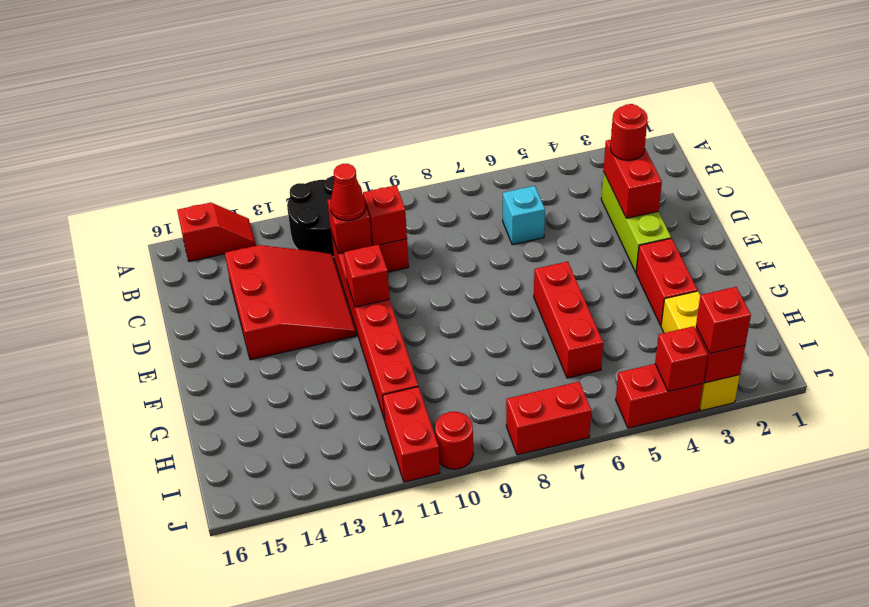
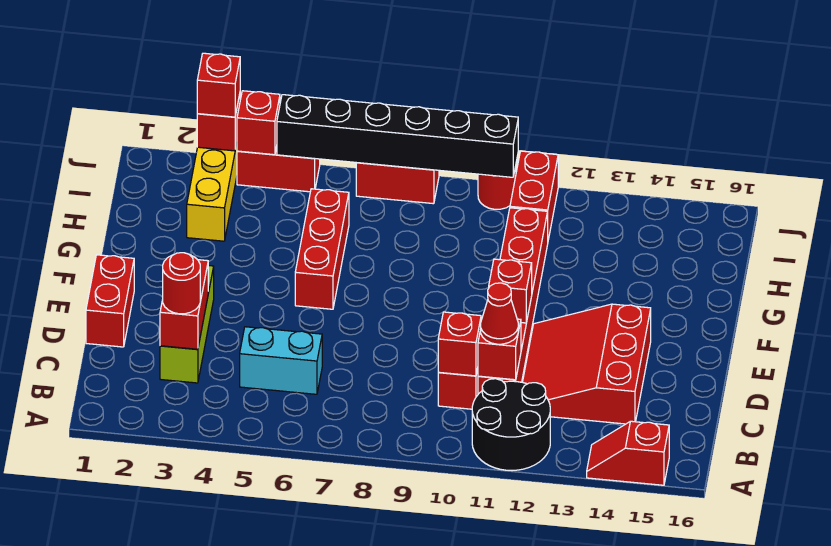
cyan brick C6 level 1 -> cyan brick C5:C6 level 1
red brick F3:G3 level 1 -> red brick D1:E1 level 1
none -> black brick J5:J10 level 2

